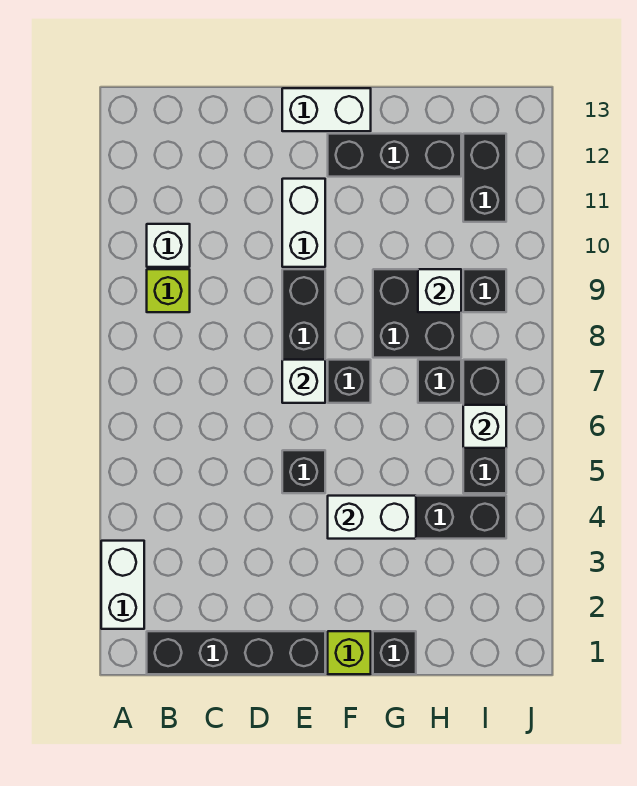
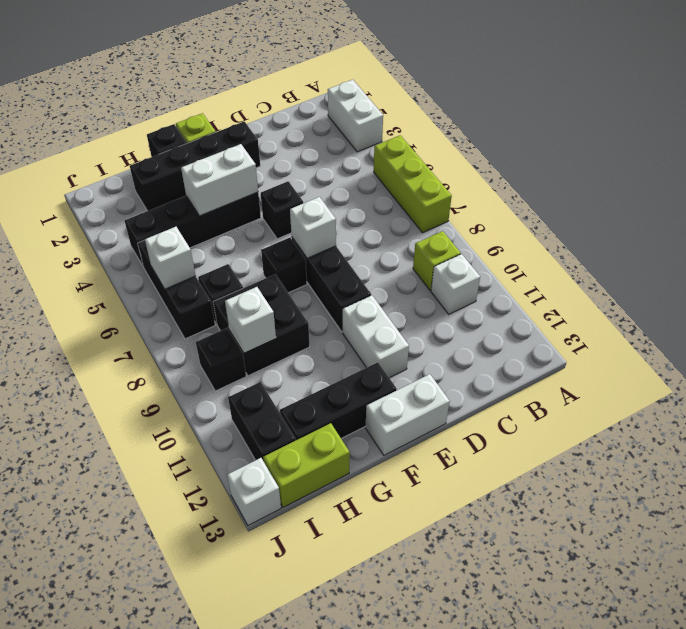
none -> lime brick A5:A7 level 1
black brick B1:E1 level 1 -> black brick E2:H2 level 1
none -> lime brick H13:I13 level 1
none -> white brick J13 level 1

